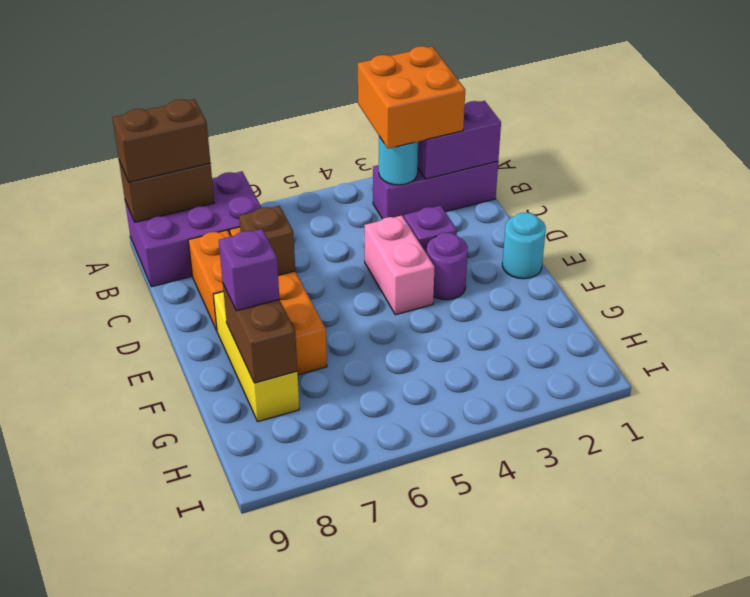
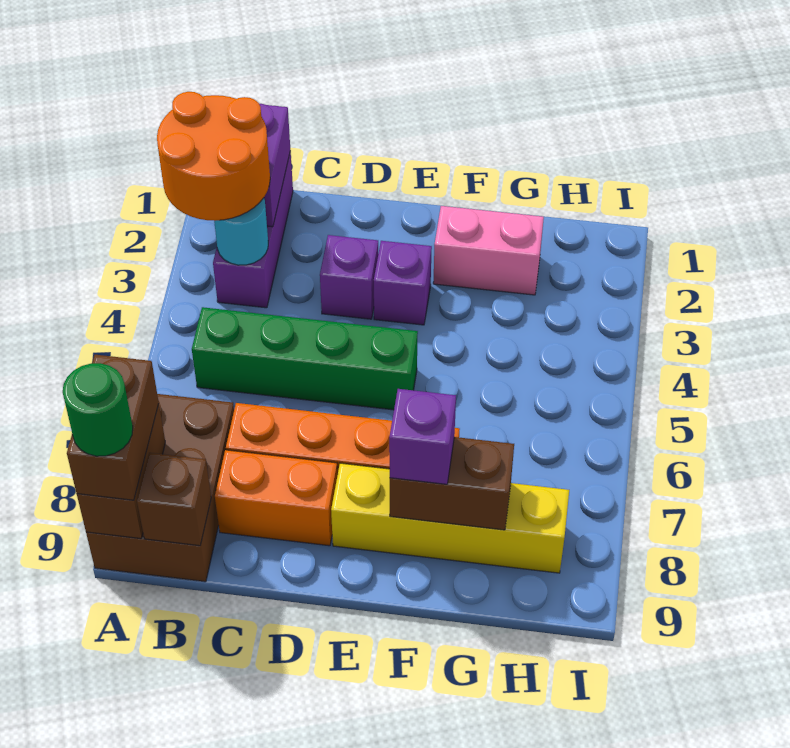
orange brick A2:B3 level 3 -> orange round brick A2:B3 level 3
purple brick A7:B9 level 1 -> brown brick A7:B9 level 1
none -> green round brick A9 level 4
none -> green brick B5:E5 level 1
pink brick D4:E4 level 1 -> pink brick F2:G2 level 1
brown brick D7 level 2 -> brown brick B9 level 2
cyan round brick E1 level 1 -> none
purple round brick E3 level 1 -> purple brick E3 level 1
yellow brick E8:G8 level 1 -> yellow brick E8:H8 level 1

